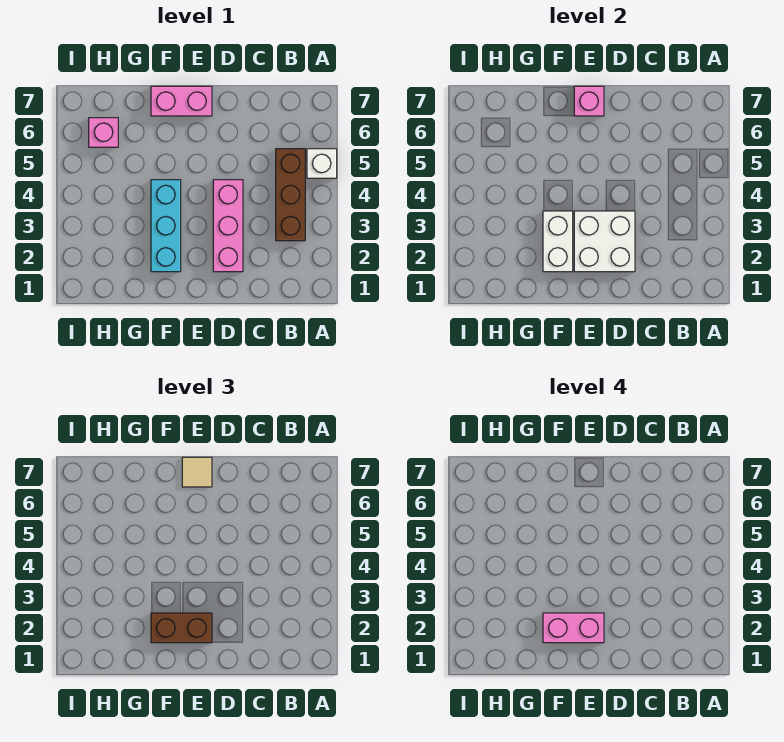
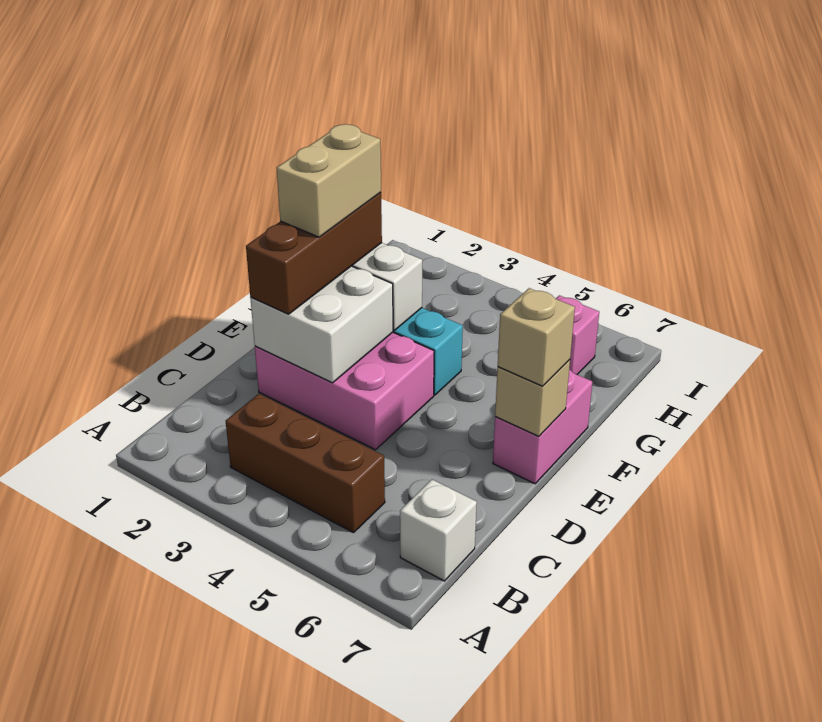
white brick A5 level 1 -> white brick B7 level 1
pink brick D2:D4 level 1 -> pink brick D2:E4 level 1
brown brick E2:F2 level 3 -> brown brick D2:F2 level 3
pink brick E2:F2 level 4 -> tan brick E2:F2 level 4
pink brick E7 level 2 -> tan brick E7 level 2
tan tile E7 level 3 -> tan brick E7 level 3

